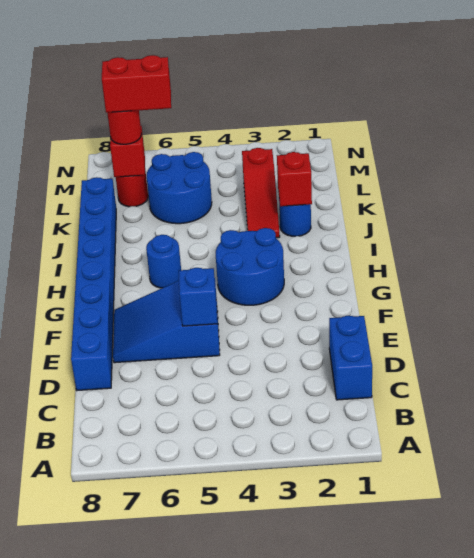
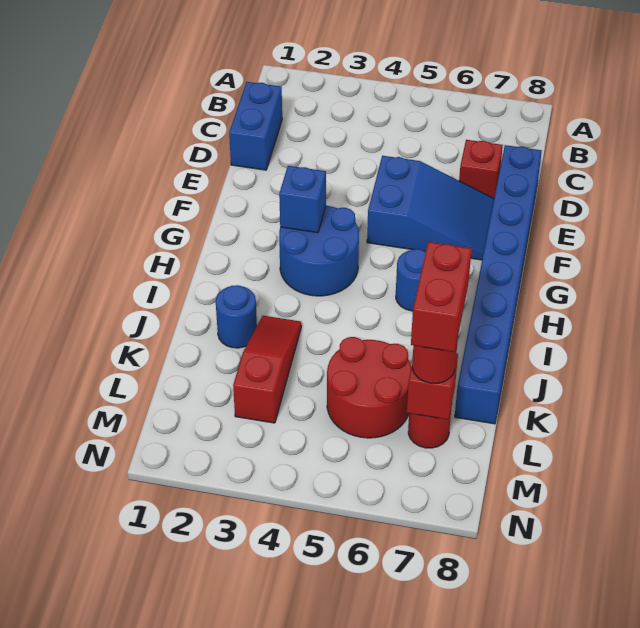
blue brick E5 level 2 -> blue brick G3 level 2
red brick J2 level 2 -> red brick D7 level 1
blue round brick K5:L6 level 1 -> red round brick K5:L6 level 1
red brick L6:L7 level 4 -> red brick K7:L7 level 4

